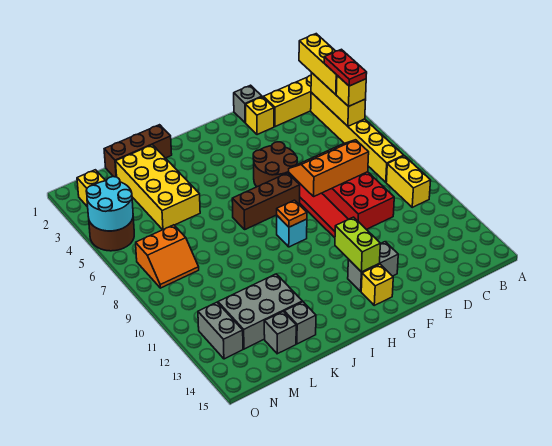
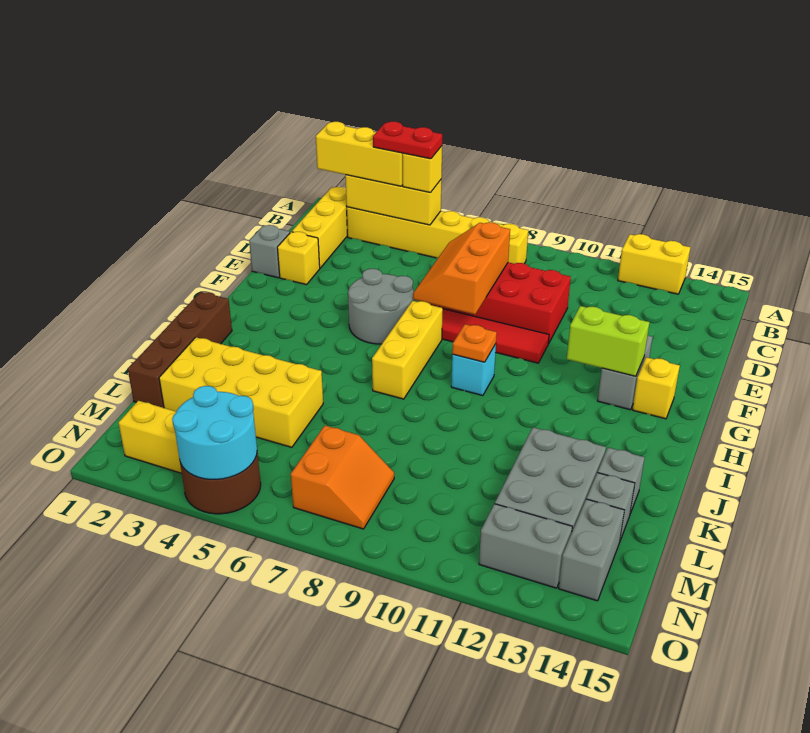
yellow brick B9:B10 level 1 -> yellow brick A12:A13 level 1
brown round brick F5:G6 level 1 -> grey round brick F5:G6 level 1
brown brick G7:I7 level 1 -> yellow brick G7:I7 level 1
brown brick J1:L1 level 1 -> brown brick I1:L1 level 1
none -> grey brick M14:N14 level 1

